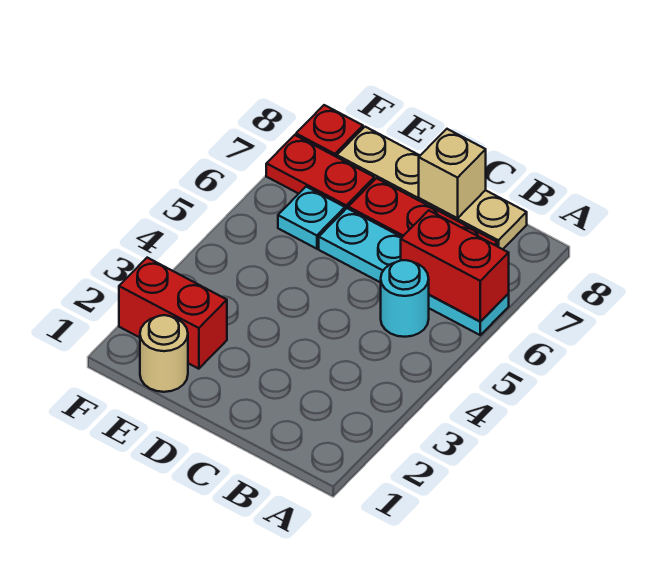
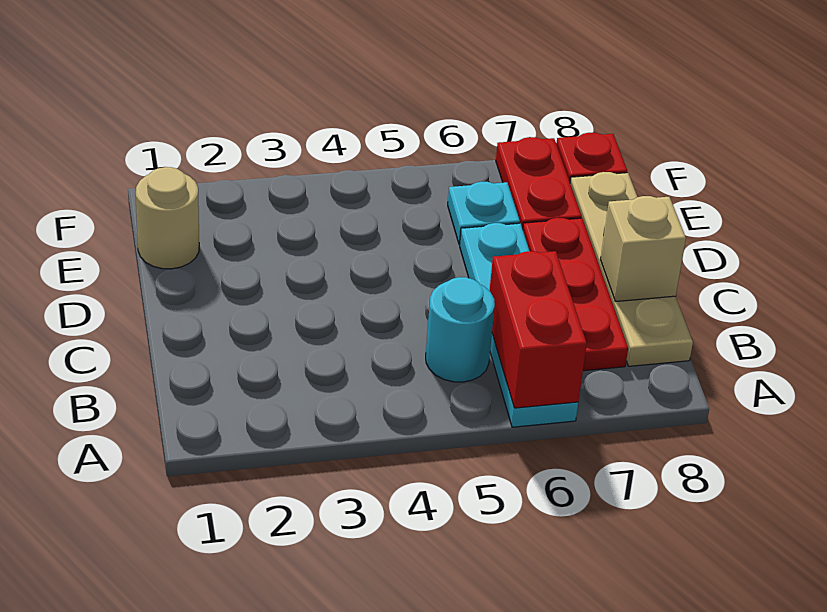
red brick E2:F2 level 1 -> none

